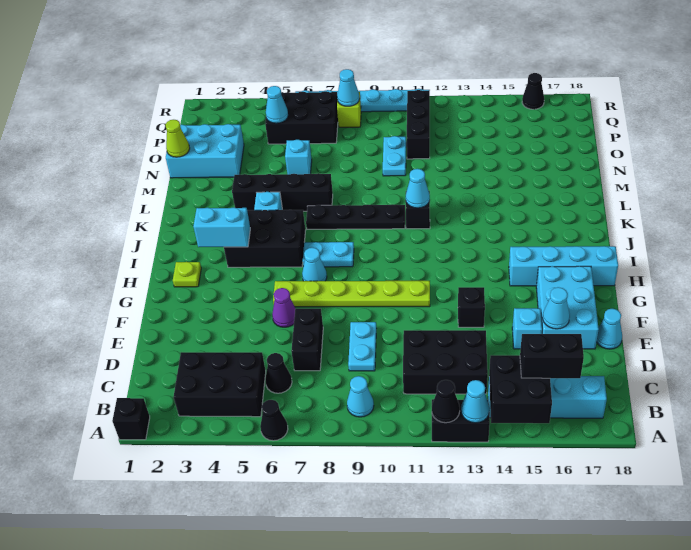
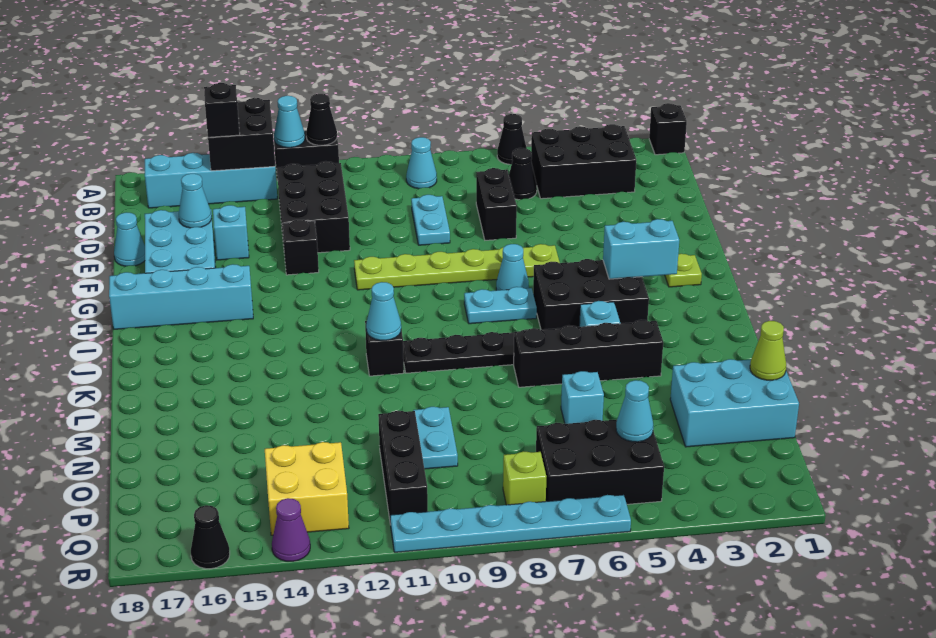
black brick B15:B16 level 3 -> black brick B15 level 3
black brick C11:D13 level 1 -> black brick C12:E13 level 1
purple cone F6 level 1 -> purple cone R14 level 1
none -> yellow brick P13:Q14 level 1
cyan cone Q8 level 2 -> none

